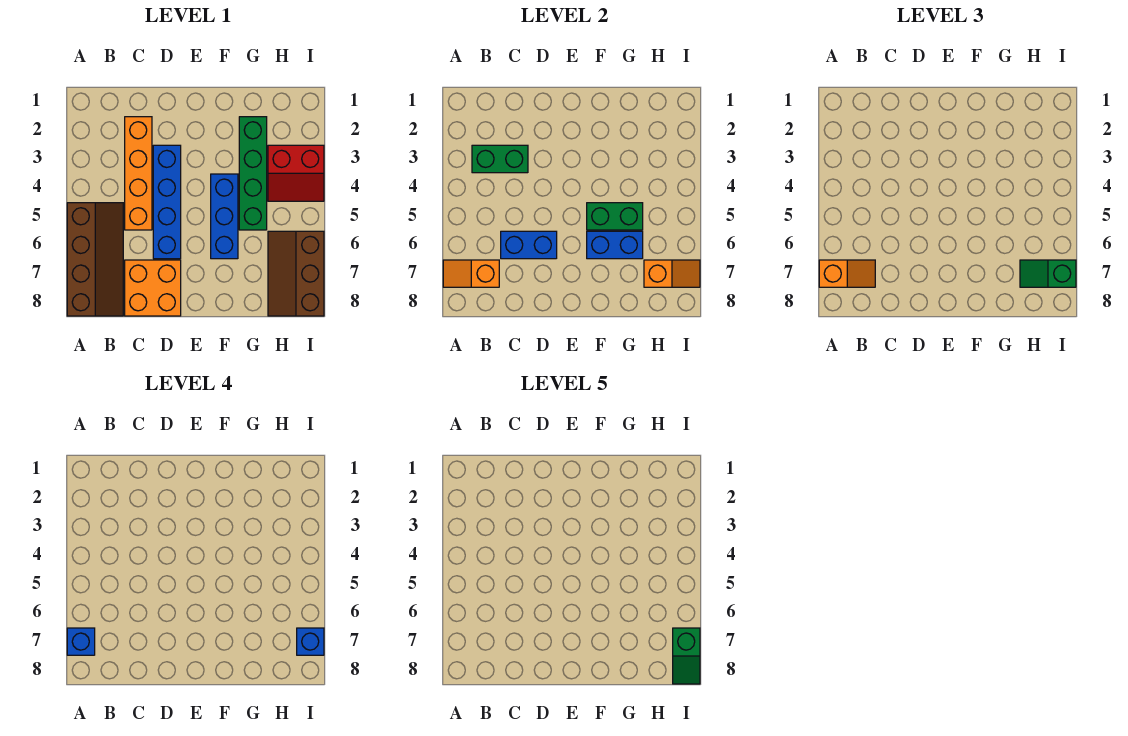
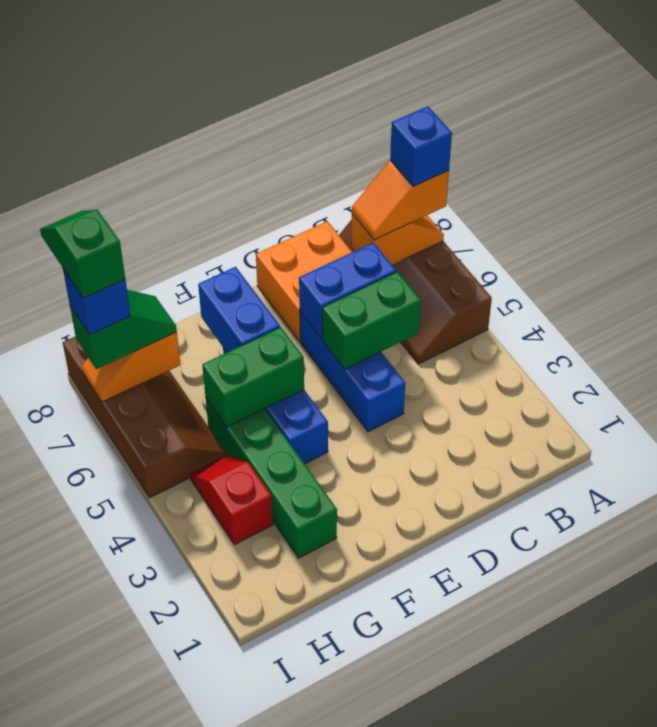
green brick B3:C3 level 2 -> green brick C5:D5 level 2
orange brick C2:C5 level 1 -> none
blue brick D3:D6 level 1 -> blue brick D4:D6 level 1
blue brick F6:G6 level 2 -> blue brick F6:F7 level 2
red slope H3:I4 level 1 top 3 -> red slope H3:H4 level 1 top 3
brown slope H6:I8 level 1 top I -> brown slope H5:I8 level 1 top I

